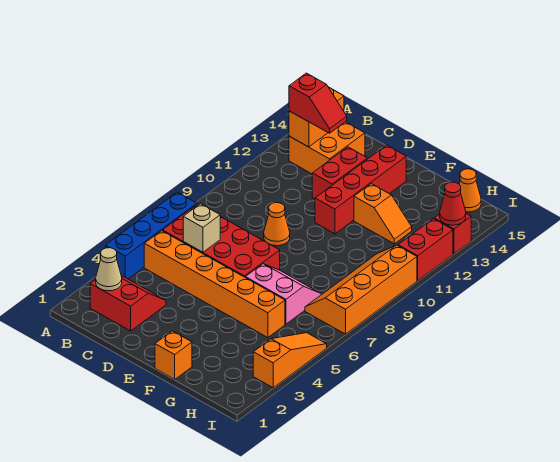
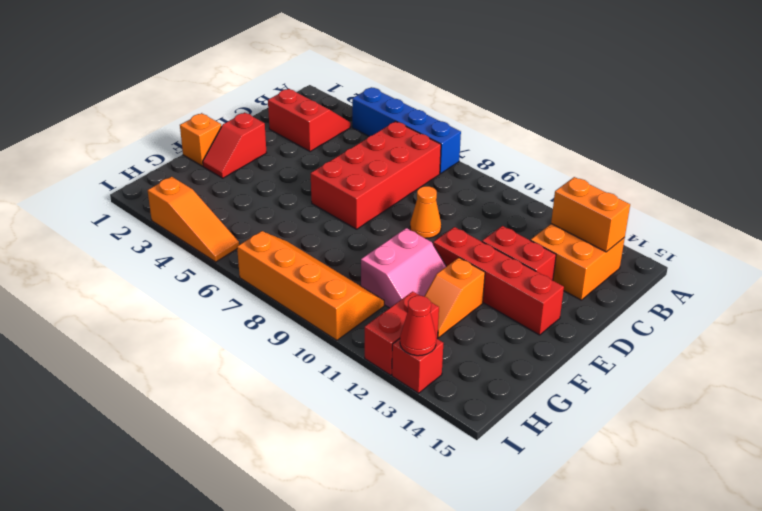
red slope B2:C3 level 1 top 2 -> red slope B2:C3 level 1 top C
tan cone B2 level 2 -> none
orange brick B5:G5 level 1 -> none
red slope B13:C13 level 3 top B -> red slope E2:F2 level 1 top E
tan brick C6 level 2 -> none
pink slope F6:G7 level 1 top 6 -> pink slope F10:G11 level 1 top 10
orange cone H15 level 1 -> none
red brick I11:I12 level 1 -> red brick H12:I12 level 1

